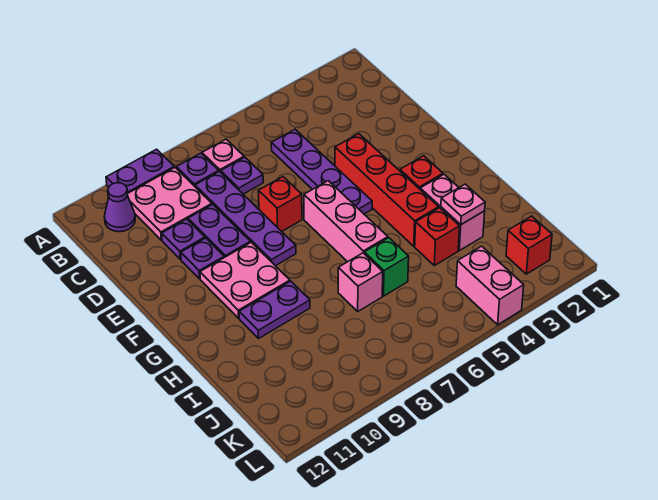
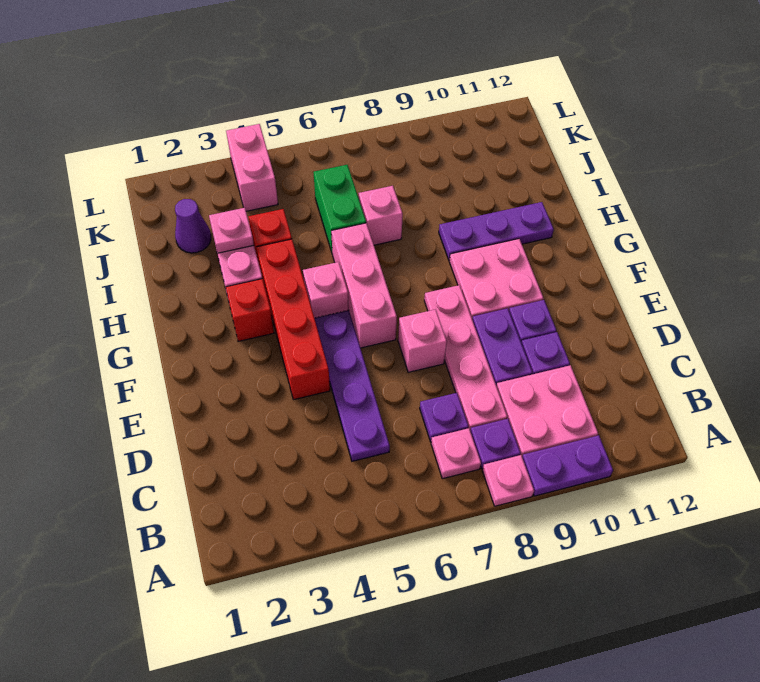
none -> pink plate A8 level 1
purple cone B11 level 1 -> purple cone J2 level 1
purple plate C8:F8 level 1 -> pink plate C8:F8 level 1
red brick E7 level 1 -> pink brick E7 level 1
none -> pink brick G5 level 1
purple plate H9:H10 level 1 -> purple plate H9:H11 level 1
green brick I6 level 1 -> green brick I6:J6 level 1
red brick K2 level 1 -> none

